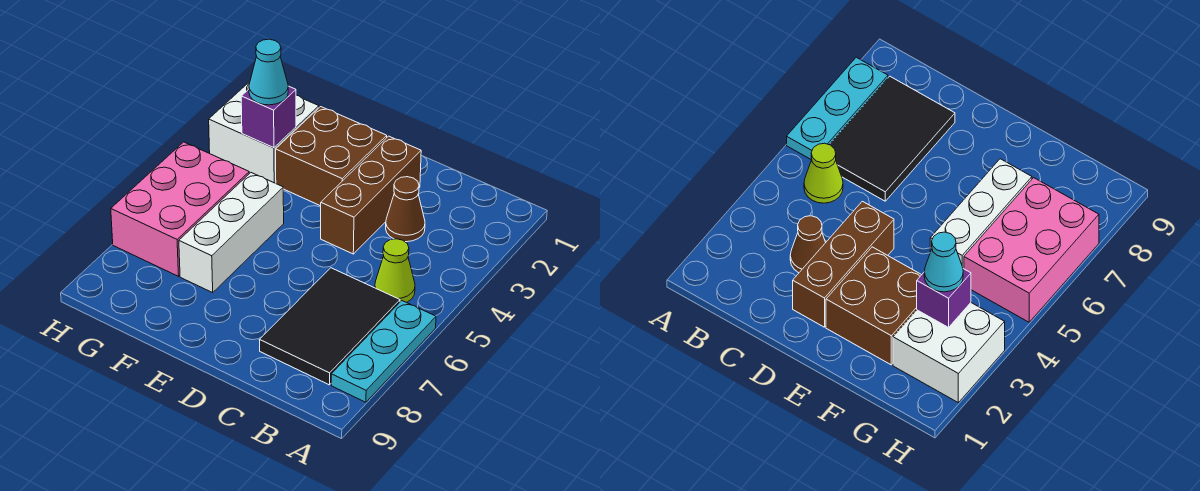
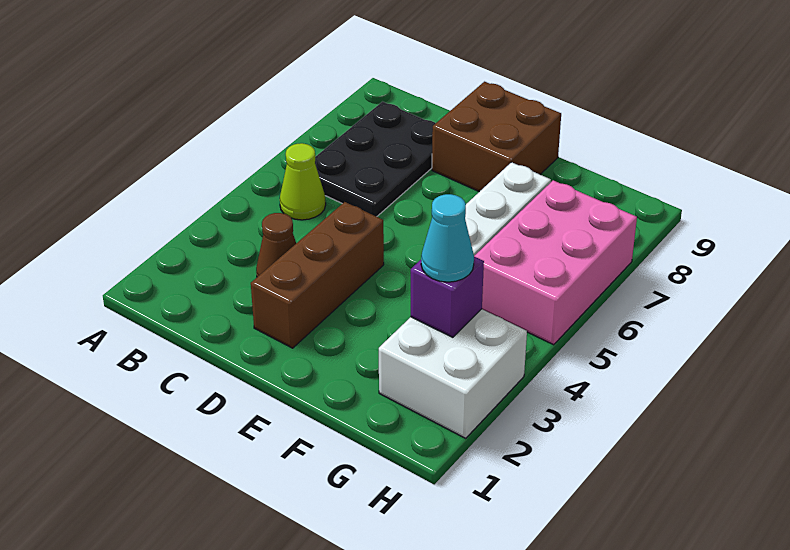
cyan plate A6:A8 level 1 -> none
black tile B6:C8 level 1 -> black plate B6:C8 level 1
brown brick E2:F3 level 1 -> brown brick D8:E9 level 1

